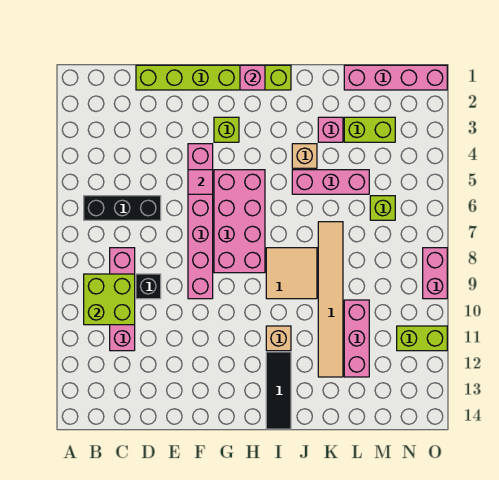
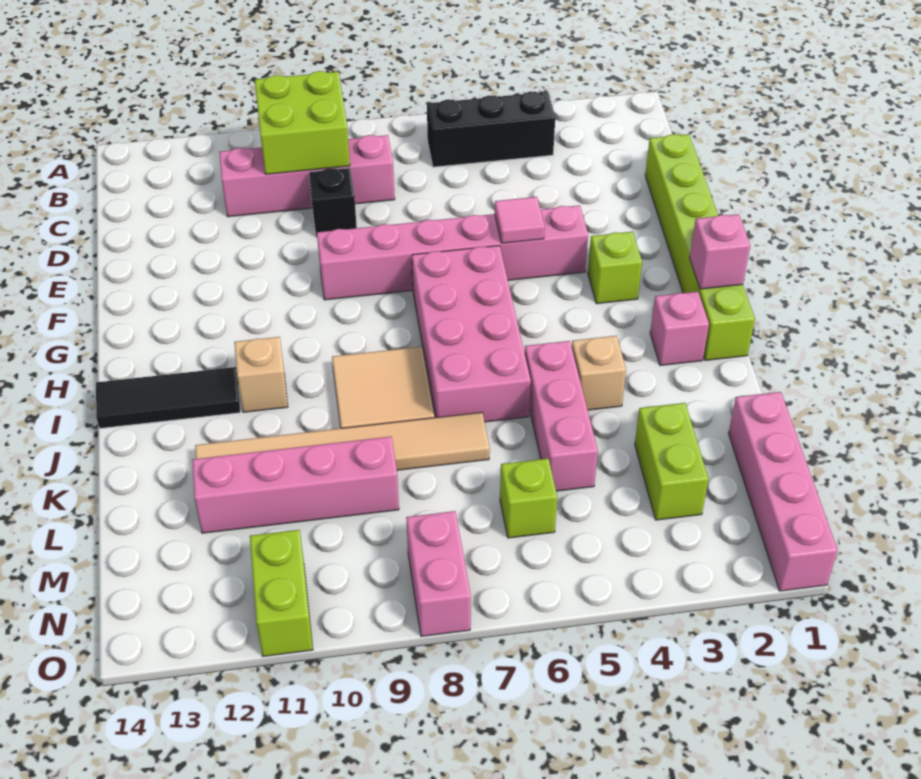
black brick B6:D6 level 1 -> black brick B4:B6 level 1
pink brick G5:H8 level 1 -> pink brick G6:J7 level 1
pink brick K3 level 1 -> pink brick I2 level 1
pink brick L10:L12 level 1 -> pink brick L9:L12 level 1
pink brick O8:O9 level 1 -> pink brick N8:O8 level 1

